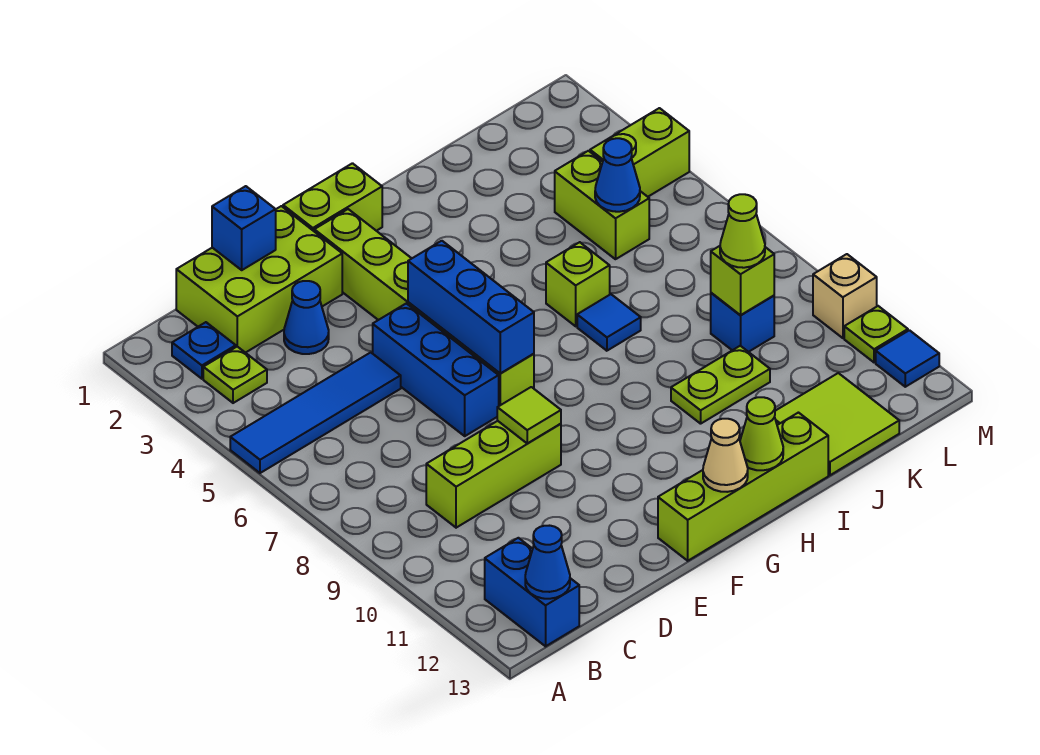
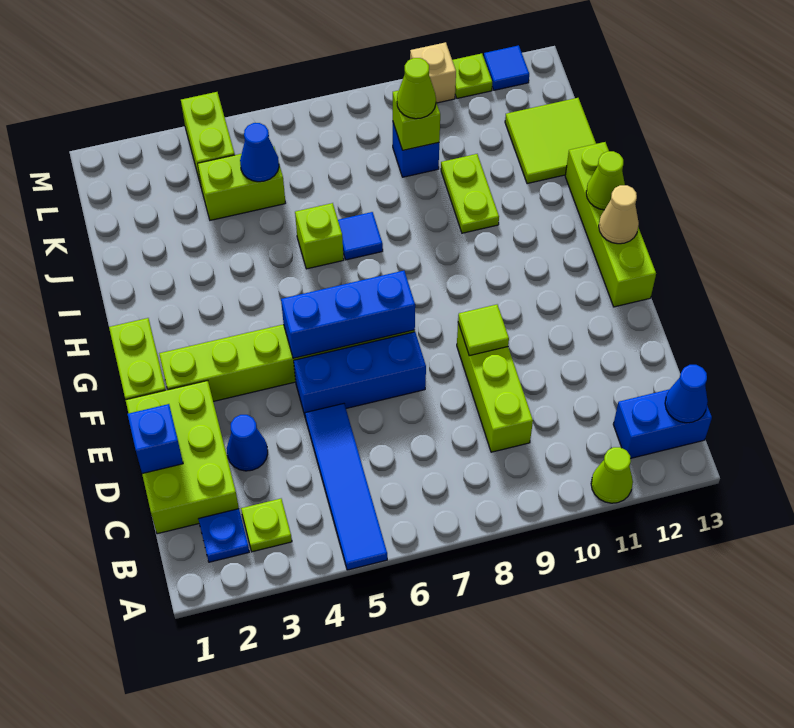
none -> lime cone A11 level 1

